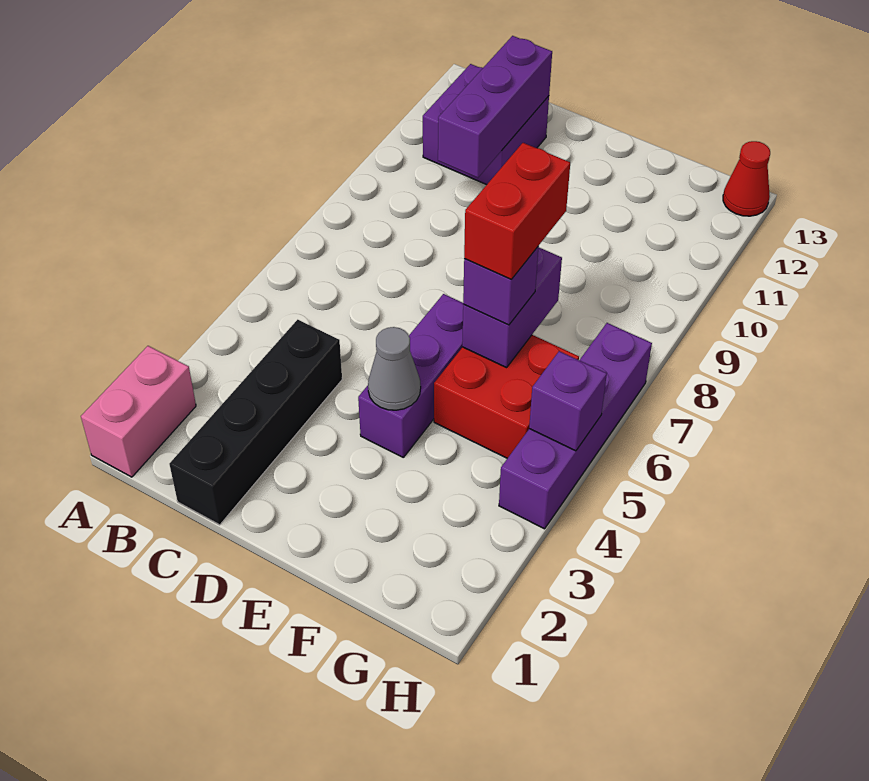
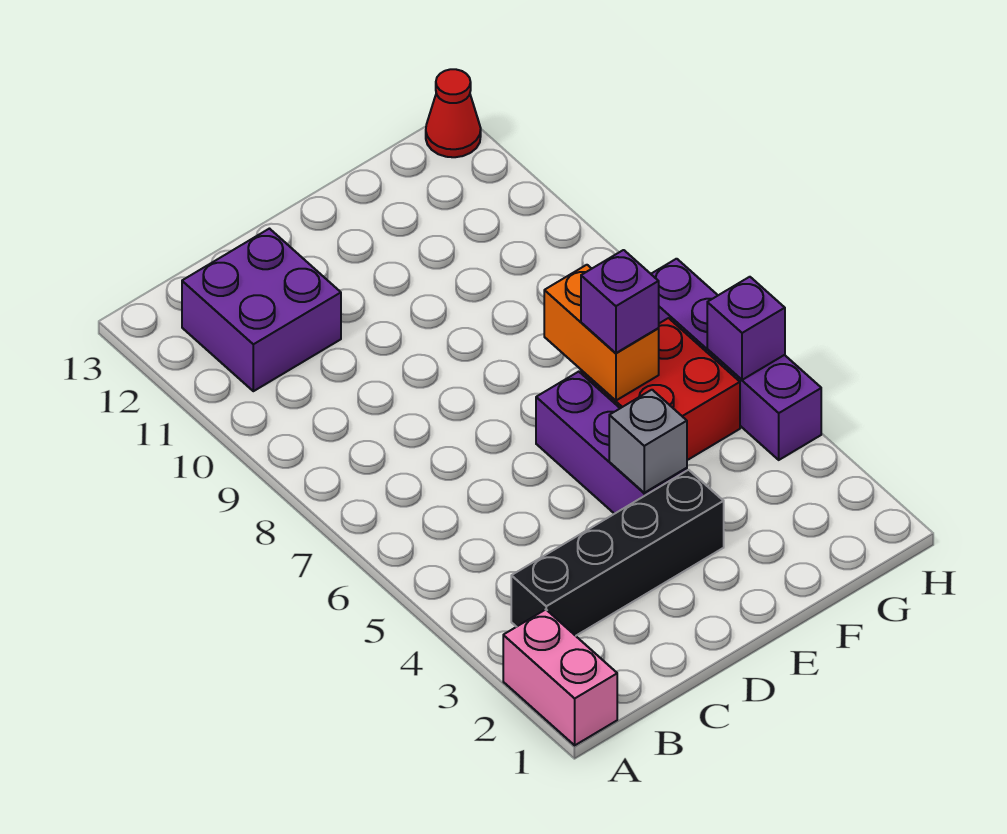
black brick C1:C4 level 1 -> black brick B3:E3 level 1
purple brick C10:C12 level 2 -> none
grey cone E4 level 2 -> grey brick E4 level 2
purple brick F6:F7 level 2 -> orange brick F6:F7 level 2
red brick F6:F7 level 4 -> none

